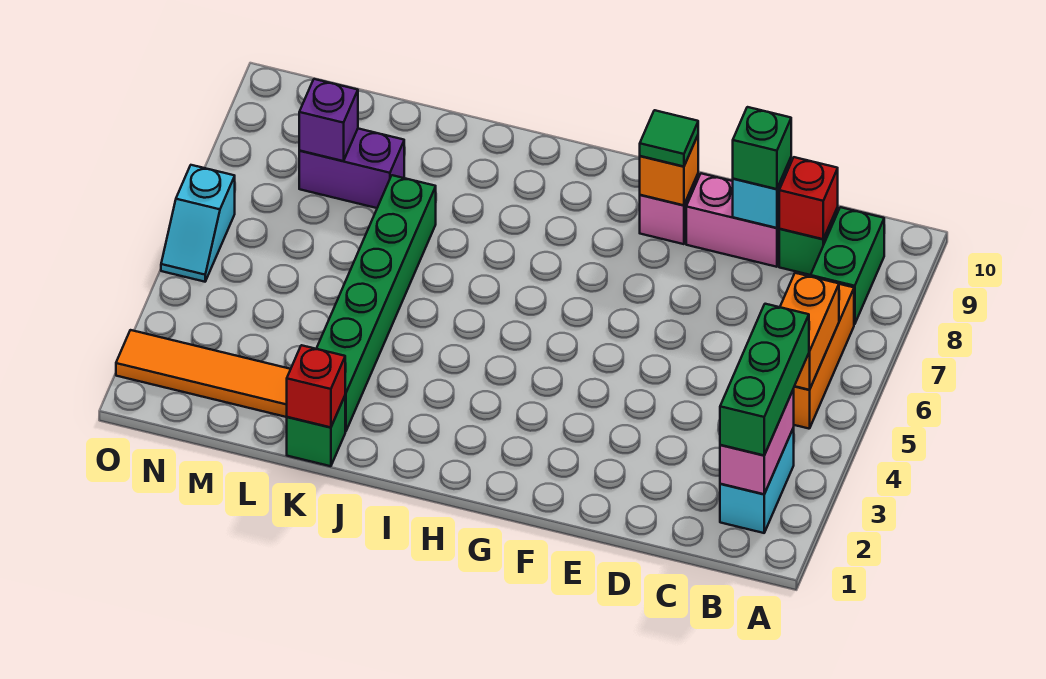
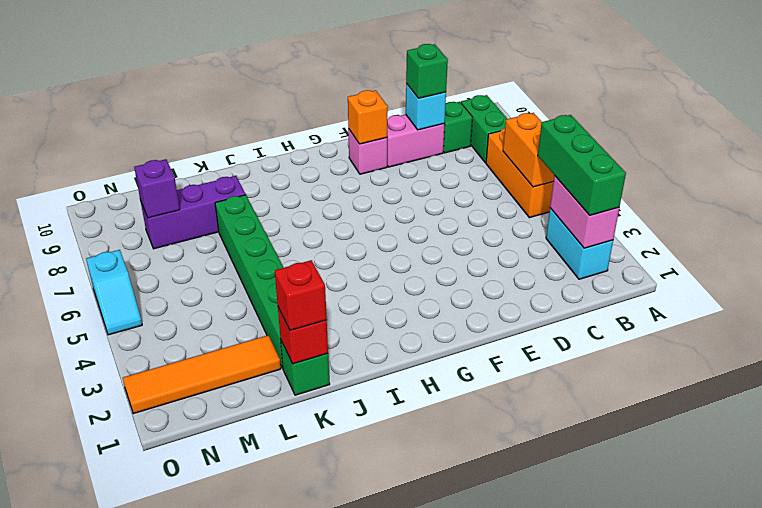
red brick C9 level 2 -> red brick K1 level 3
green tile F9 level 3 -> none
purple brick L8:M8 level 1 -> purple brick K8:M8 level 1

